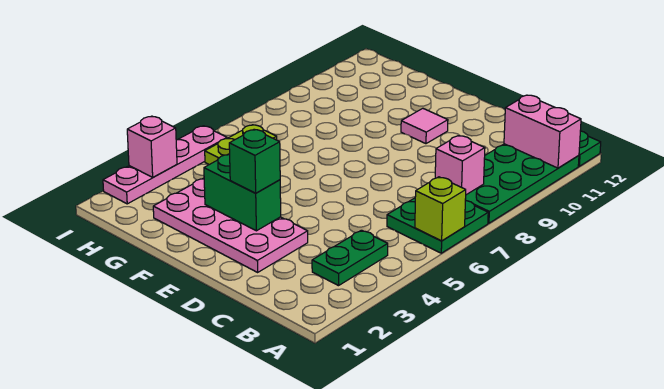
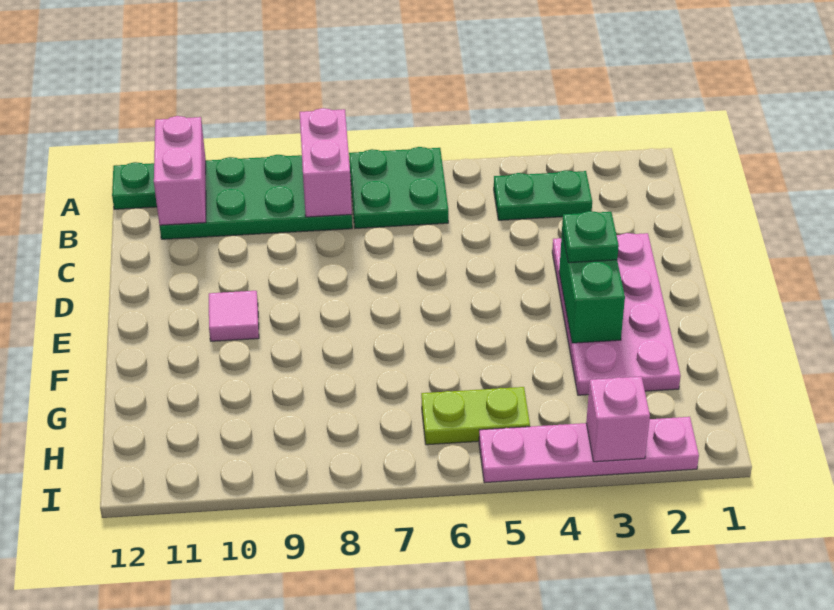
lime brick A6 level 2 -> none
pink brick B8 level 2 -> pink brick A8:B8 level 2
green brick E3 level 3 -> green plate E3 level 3

